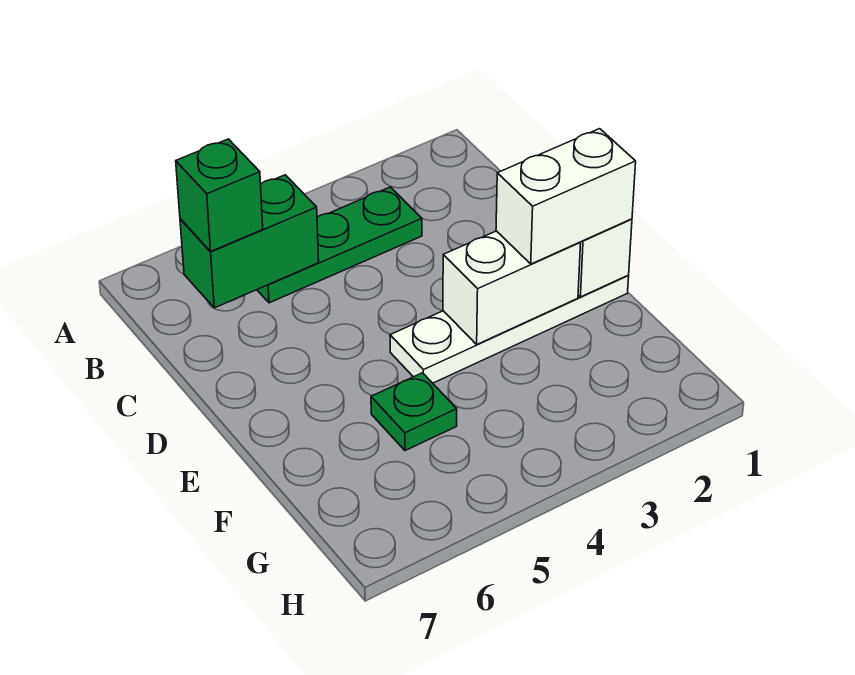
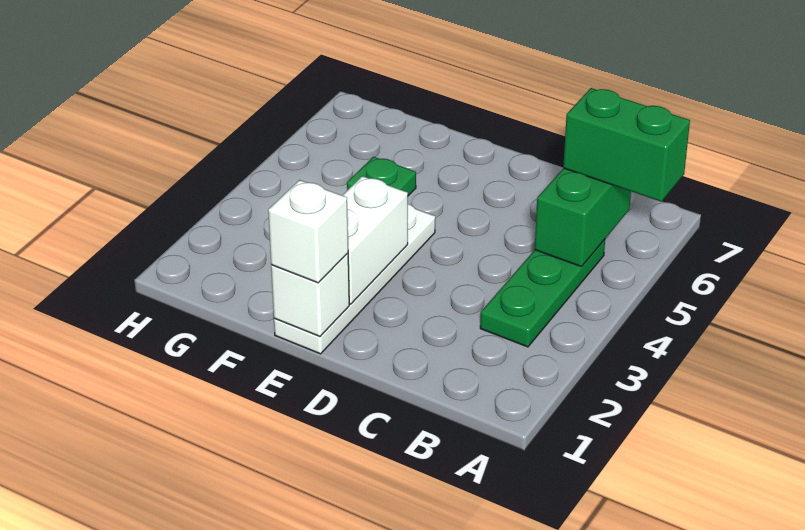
green brick B6 level 3 -> green brick A6:B6 level 3
white brick E1:E2 level 3 -> white brick E1 level 3

